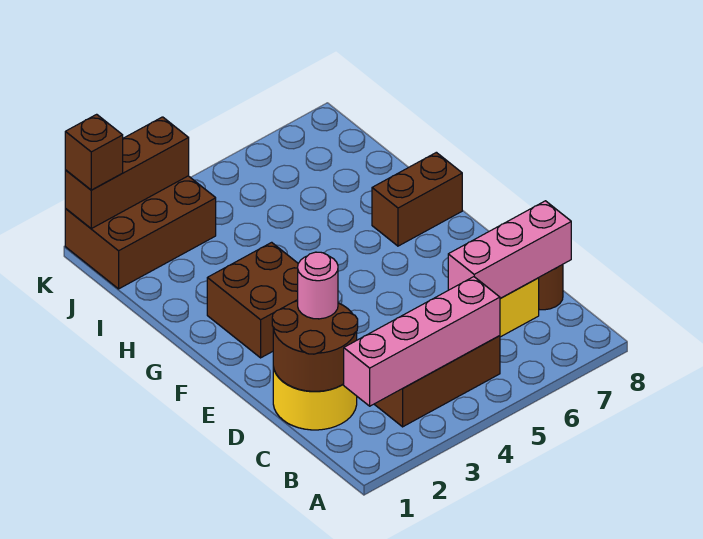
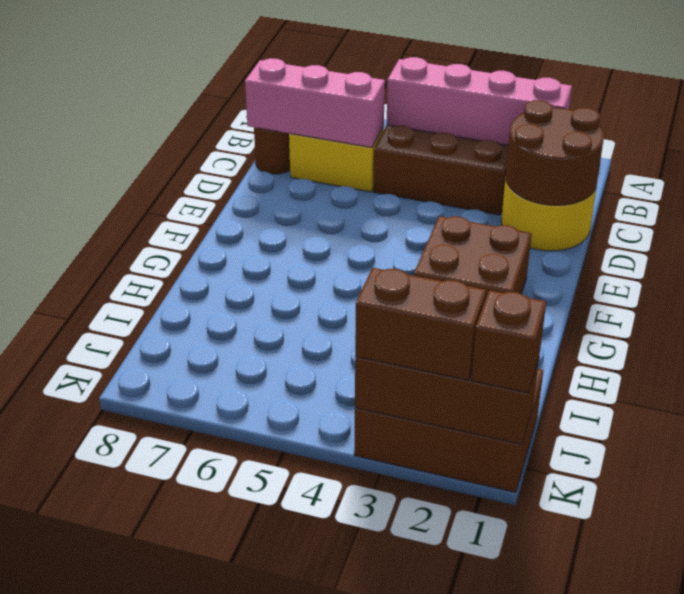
pink round brick D2 level 3 -> none
brown brick G7:G8 level 1 -> brown brick K2:K3 level 3

